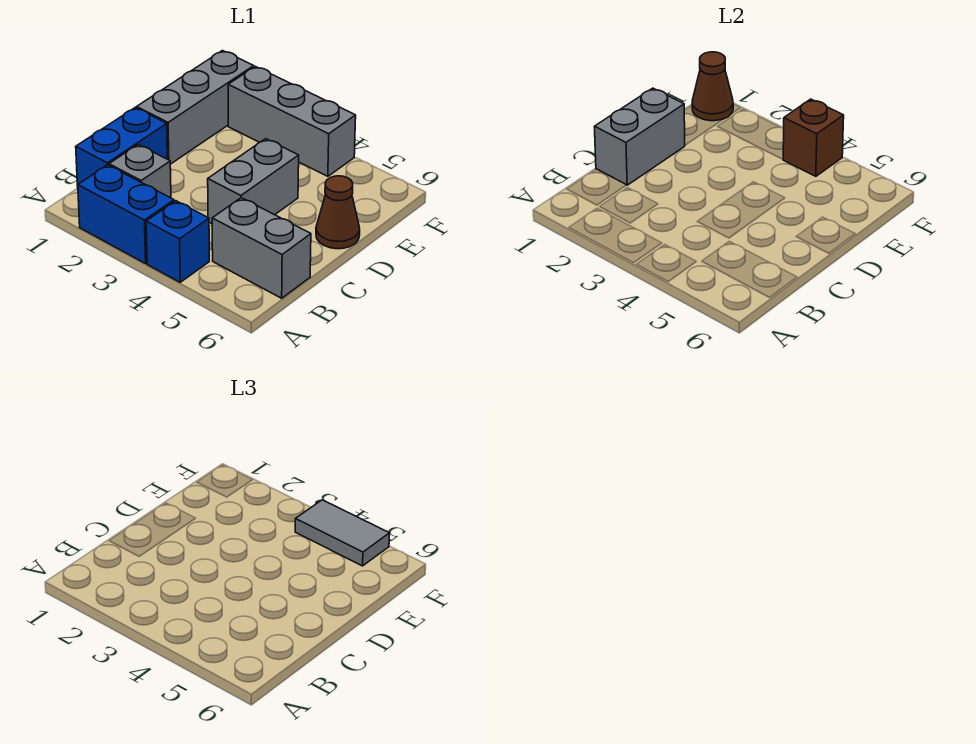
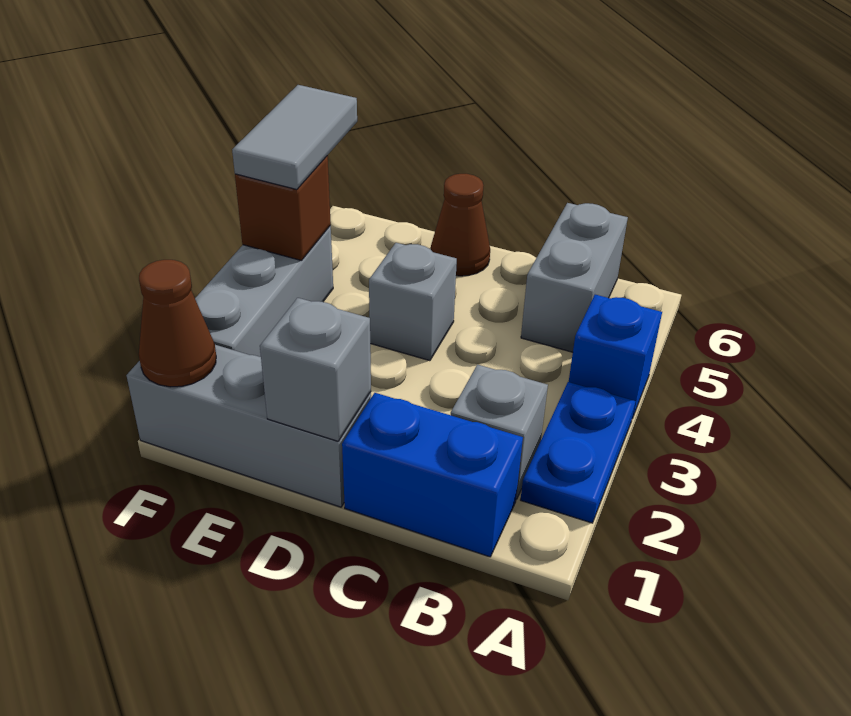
blue brick A2:A3 level 1 -> blue plate A2:A3 level 1
grey brick C1:D1 level 2 -> grey brick D1 level 2
grey brick C4:D4 level 1 -> grey brick D4 level 1

